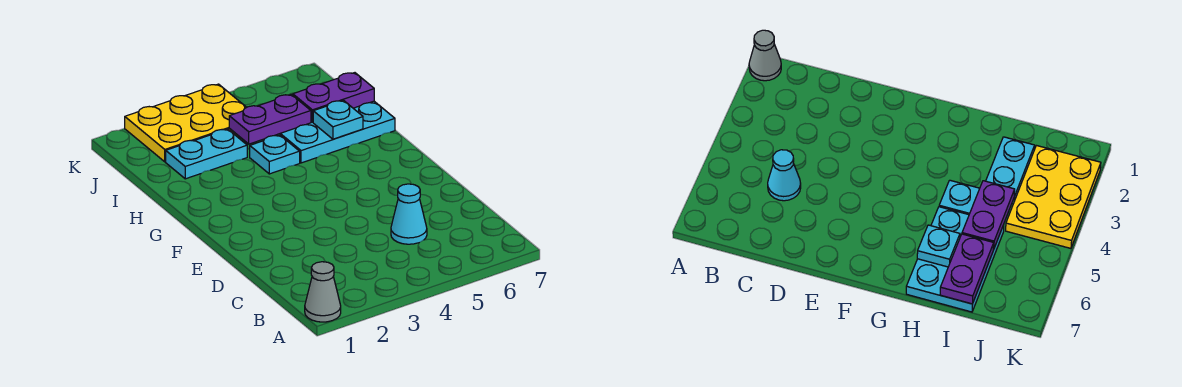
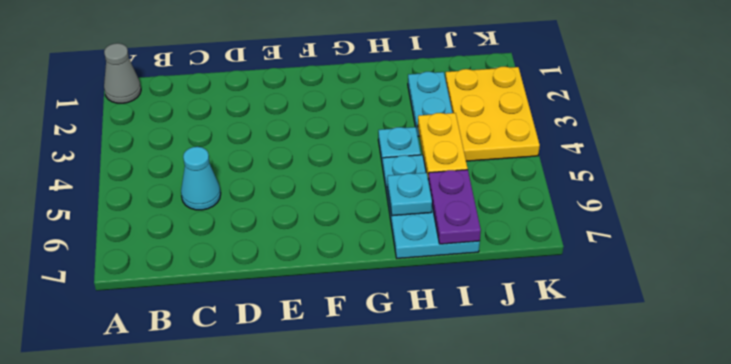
purple plate I4:I5 level 2 -> yellow plate I4:I5 level 2

